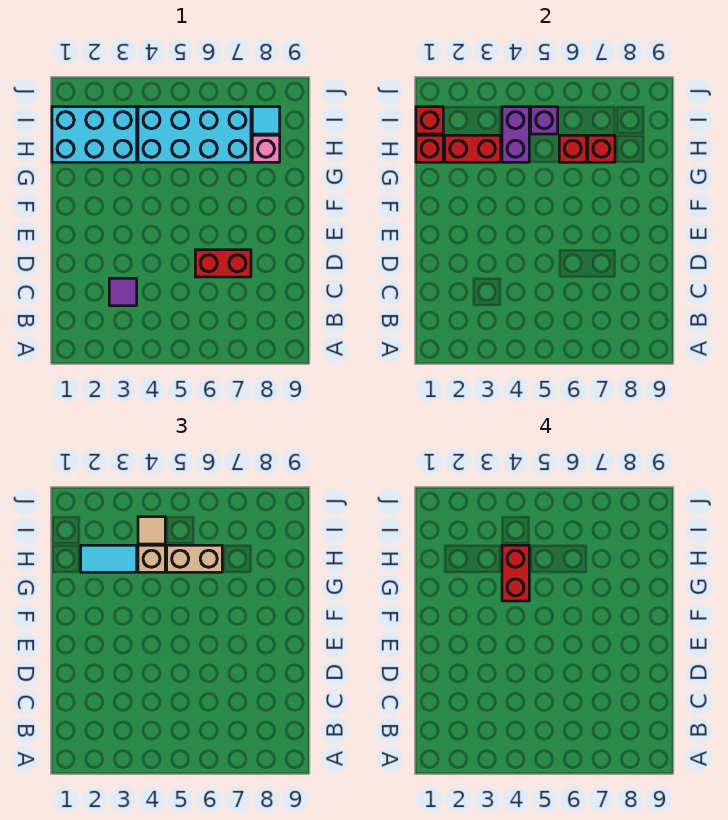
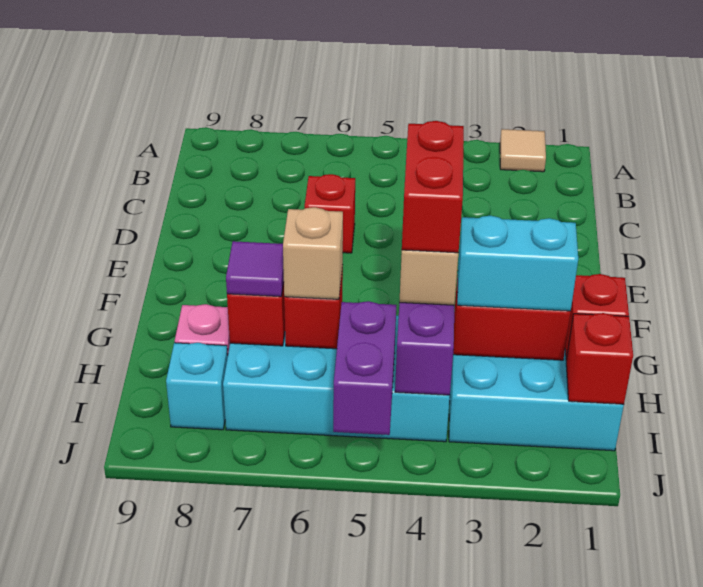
purple tile C3 level 1 -> purple tile H7 level 3
red brick D6:D7 level 1 -> red brick D6 level 1
cyan tile H2:H3 level 3 -> cyan brick H2:H3 level 3
tan brick H5:H6 level 3 -> tan brick H6 level 3
tan tile I4 level 3 -> tan tile A2 level 1
purple brick I5 level 2 -> purple brick I5:J5 level 2
cyan tile I8 level 1 -> cyan brick I8 level 1

